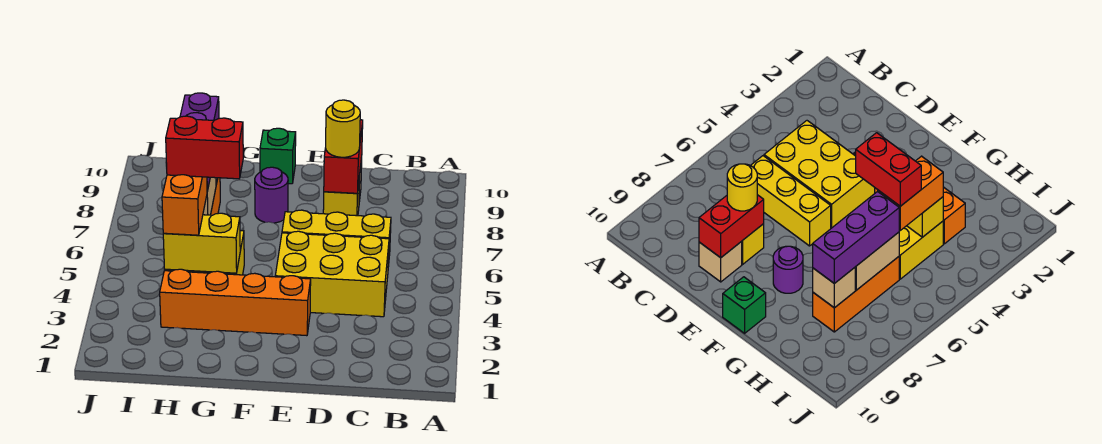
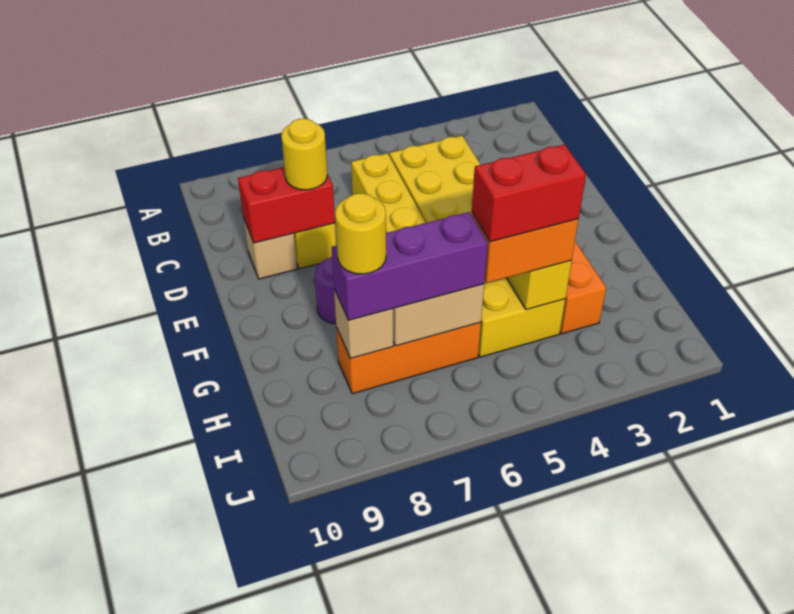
green brick F10 level 1 -> none
red brick G5:H5 level 4 -> red brick H4:H5 level 4
none -> yellow round brick H8 level 4

